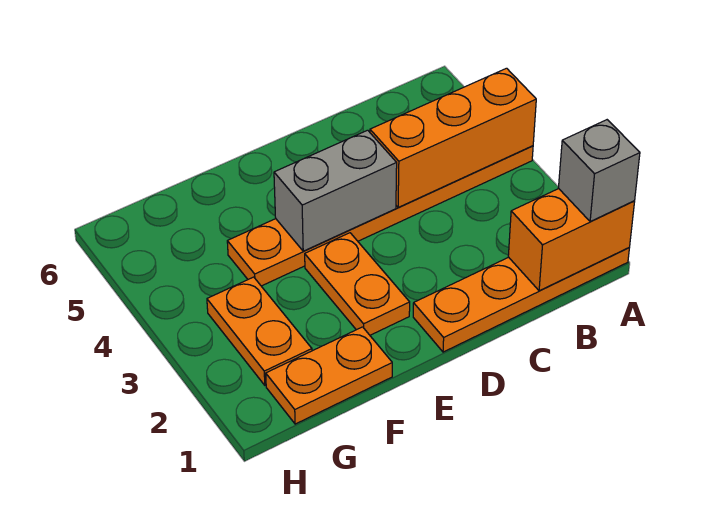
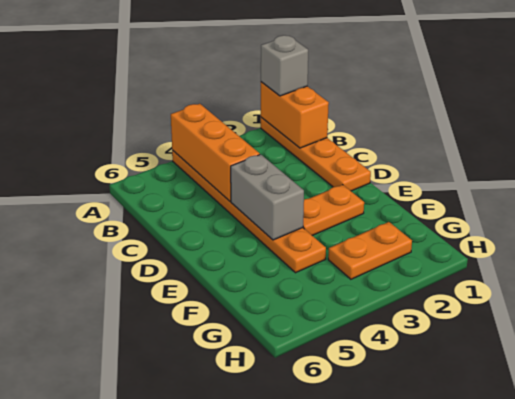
orange plate F1:G1 level 1 -> none

